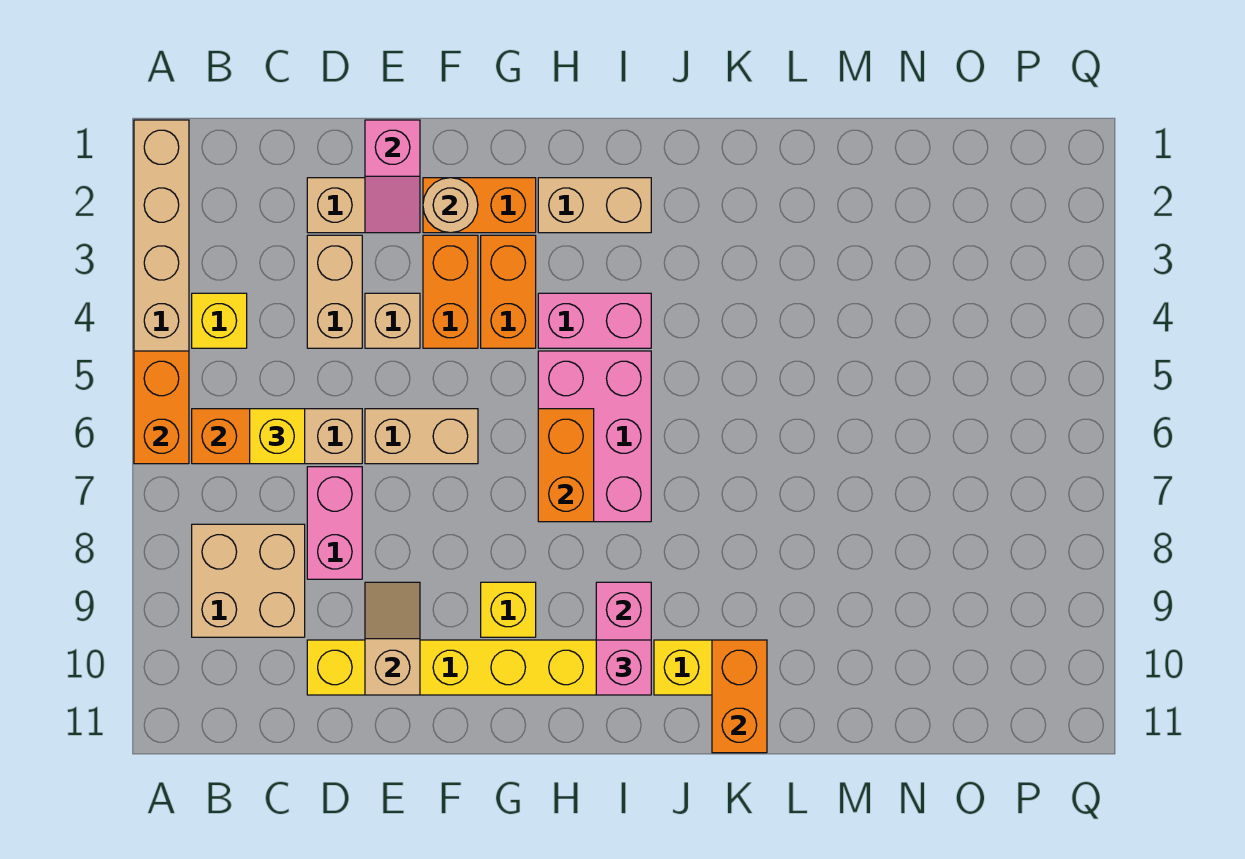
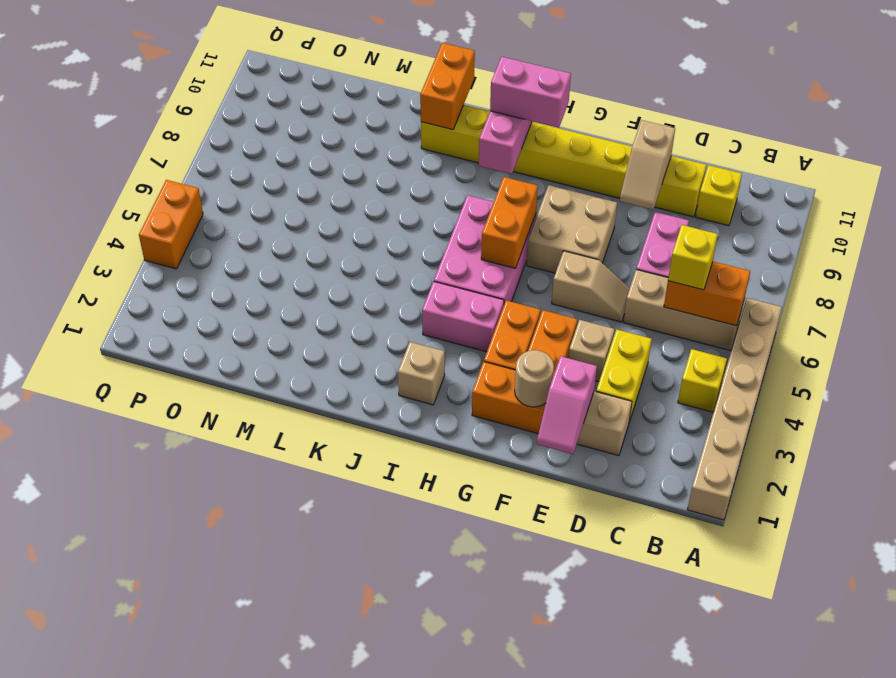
orange brick A5:A6 level 2 -> orange brick Q4:Q5 level 1
tan brick B8:C9 level 1 -> tan brick F7:G8 level 1
tan brick D3:D4 level 1 -> yellow brick D3:D4 level 1
pink slope E1:E2 level 2 top 1 -> pink slope E1:E2 level 2 top 2
tan brick E6:F6 level 1 -> tan slope E6:F6 level 1 top F
yellow brick G9 level 1 -> yellow brick C10 level 1
tan brick H2:I2 level 1 -> tan brick I2 level 1
pink brick I10 level 3 -> pink brick H10:I10 level 3

